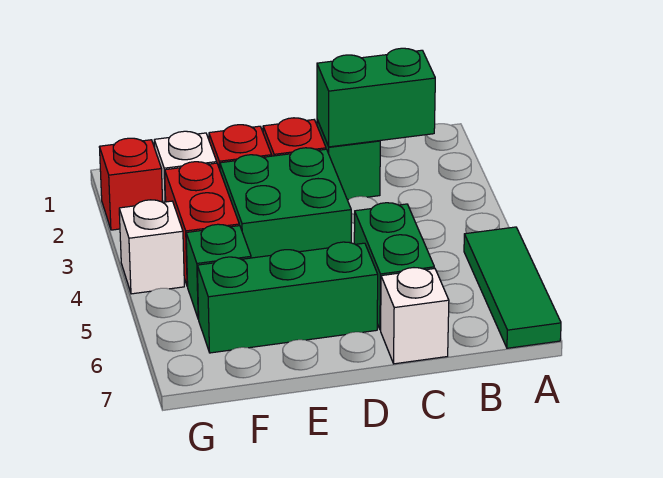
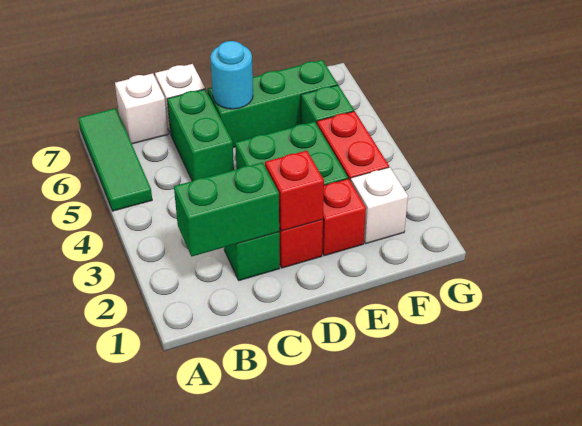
none -> cyan round brick D6 level 2
red brick G2 level 1 -> red brick D2 level 2
white brick G4 level 1 -> white brick B7 level 1

